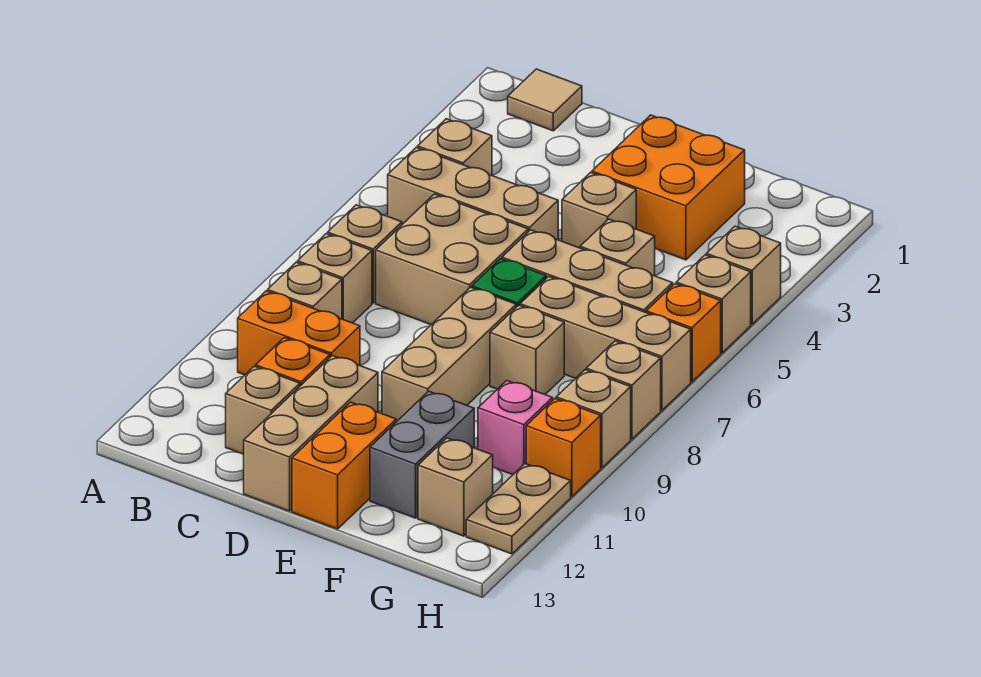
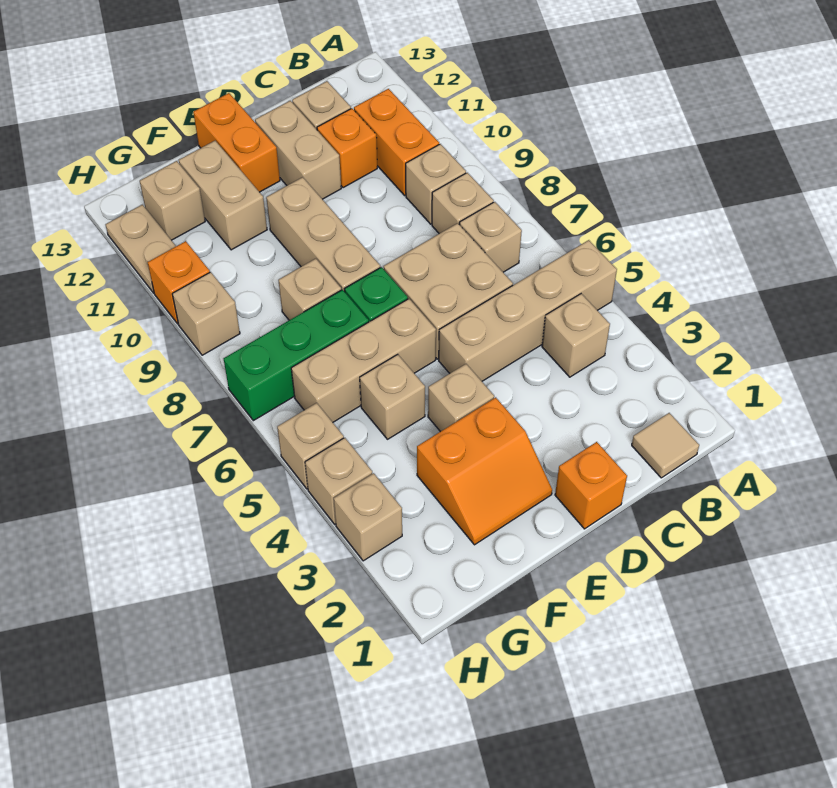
tan brick B5:D5 level 1 -> tan brick A5:D5 level 1
orange brick B10:C10 level 1 -> orange brick B10:B11 level 1
tan brick D11:D13 level 1 -> tan brick D11:D12 level 1
orange brick E2:F3 level 1 -> orange slope E2:F3 level 1 top 3
tan brick F7:H7 level 1 -> green brick F7:H7 level 1
grey brick F11:F12 level 1 -> tan brick F11:F12 level 1
pink brick G10 level 1 -> none
orange brick H6 level 1 -> orange brick D1 level 1
tan brick H8 level 1 -> tan brick H3 level 1

